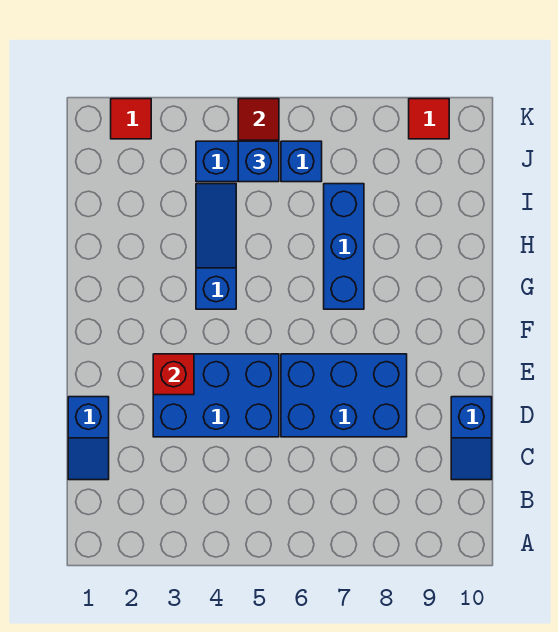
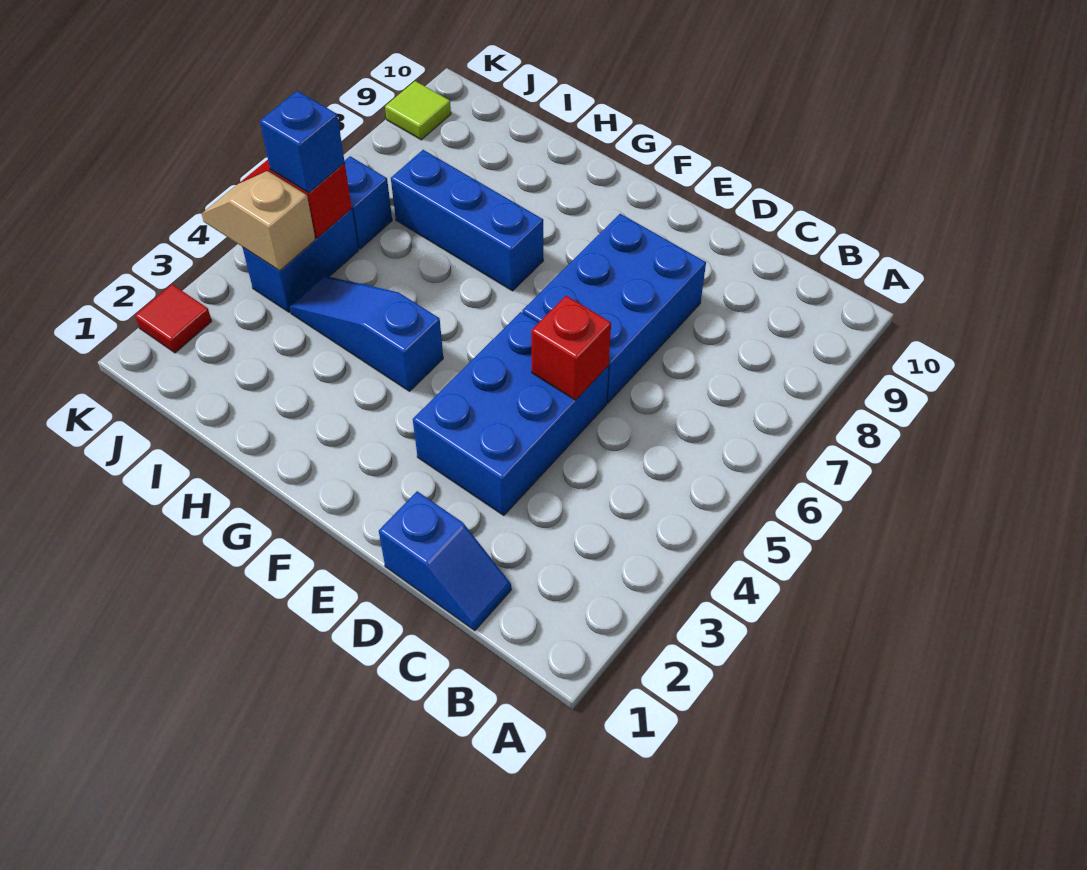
blue slope C10:D10 level 1 top D -> none
red brick E3 level 2 -> red brick D5 level 2
none -> tan slope J4:K4 level 2 top J
red tile K9 level 1 -> lime tile K9 level 1

